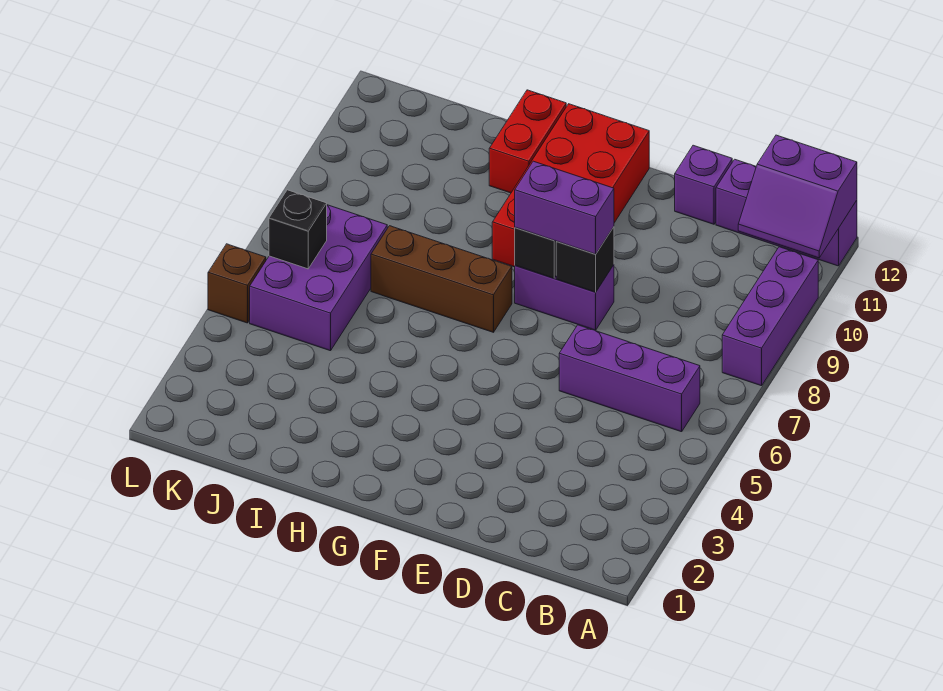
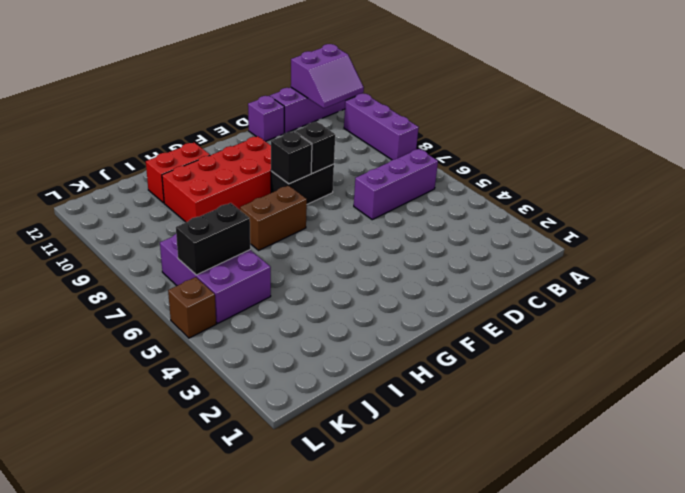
purple brick E8:F8 level 1 -> black brick E8:F8 level 1
purple brick E8:F8 level 3 -> none
red brick F9:G12 level 1 -> red brick F9:I10 level 1
brown brick G7:I7 level 1 -> brown brick G7:H7 level 1
red brick H11:H12 level 1 -> red brick H11:I11 level 1
black brick K6 level 2 -> black brick J6:K6 level 2

